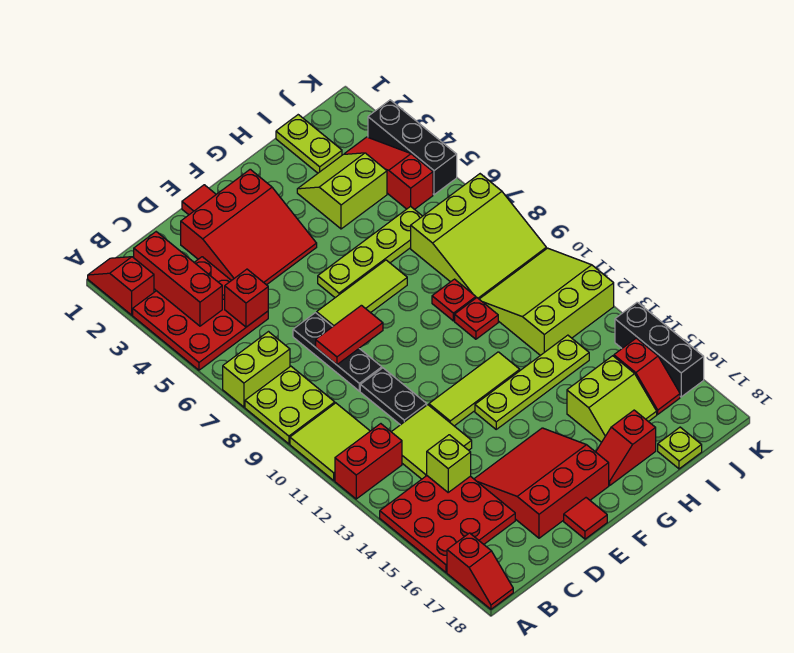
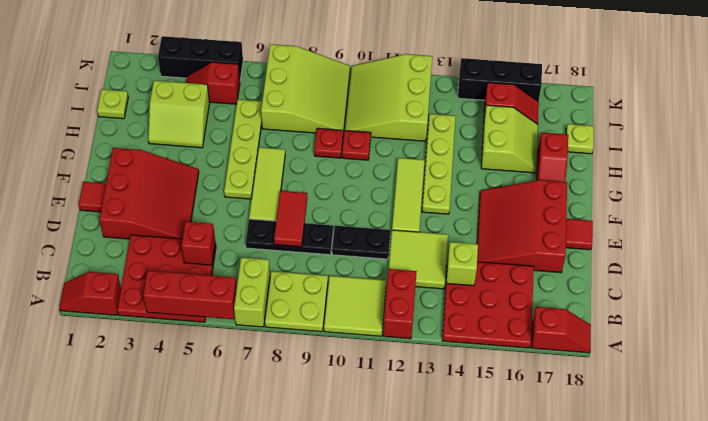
red brick B2:B4 level 2 -> red brick A4:A6 level 2
lime slope H3:I4 level 1 top 4 -> lime slope H3:I4 level 1 top I
lime plate I1:I2 level 1 -> lime plate I1 level 1
red slope J3:J5 level 1 top 5 -> red slope J4:J5 level 1 top 5

